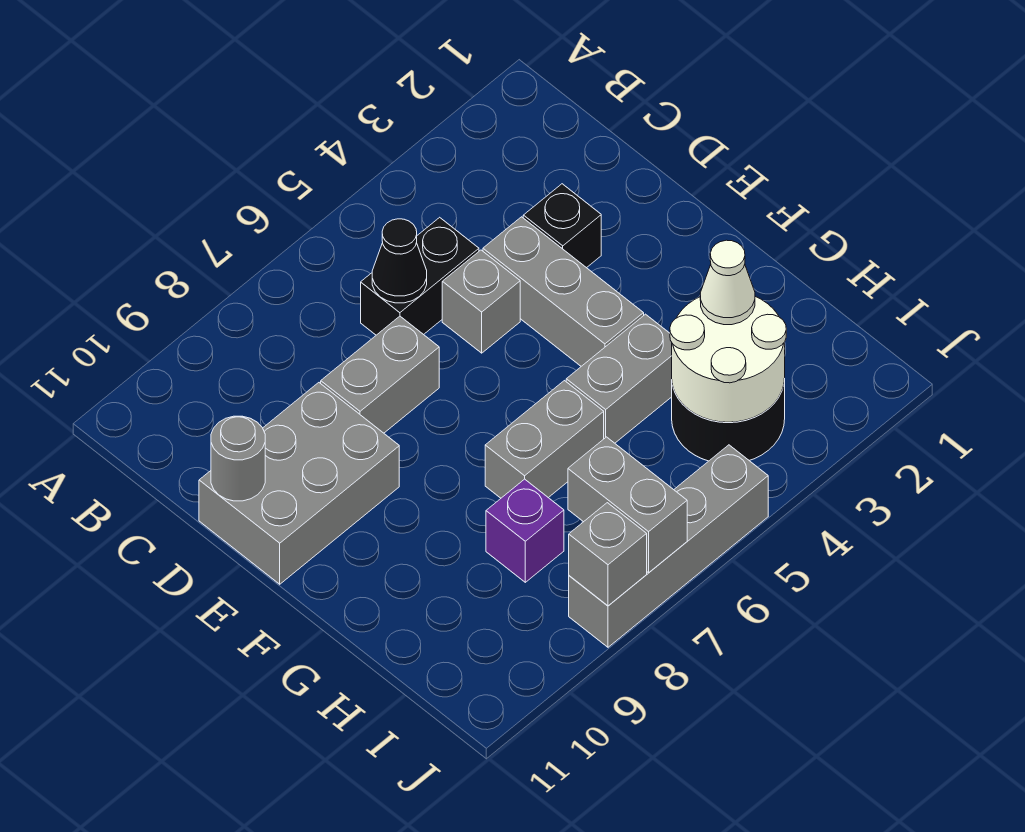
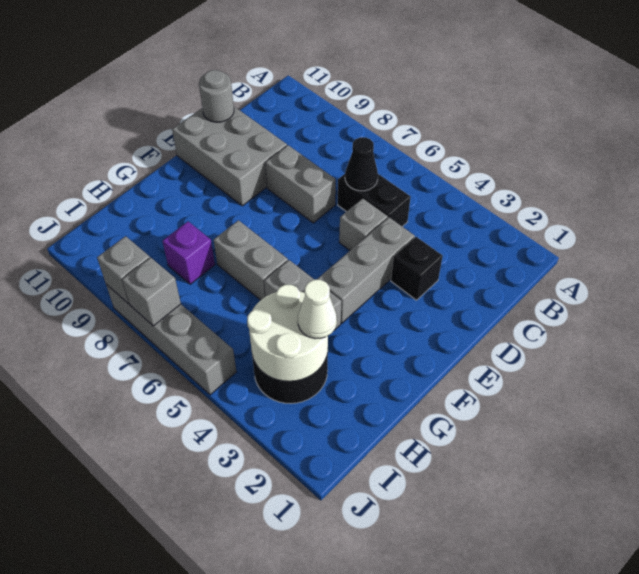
grey brick I7:J7 level 2 -> grey brick J7 level 2

